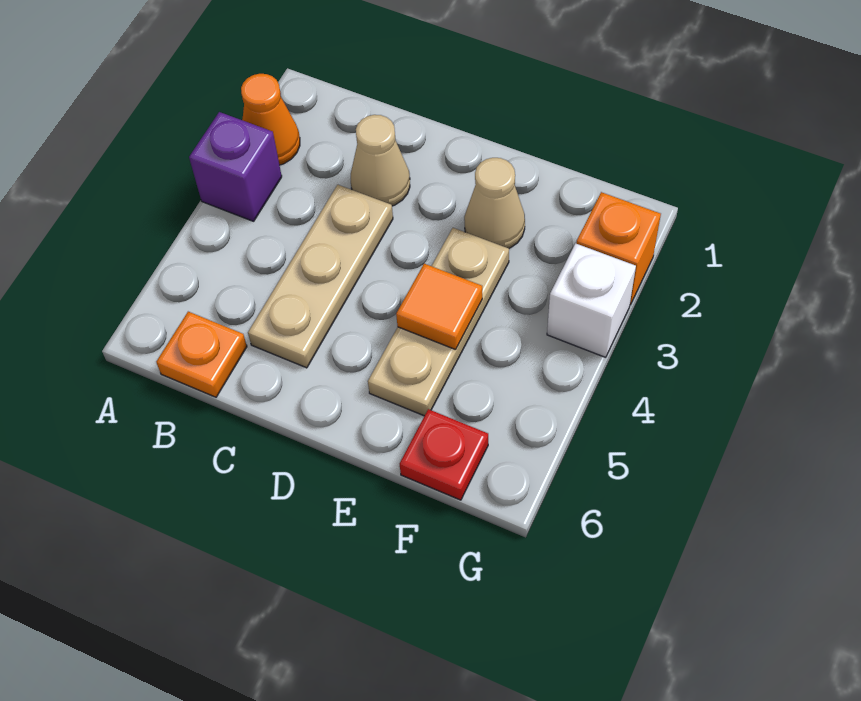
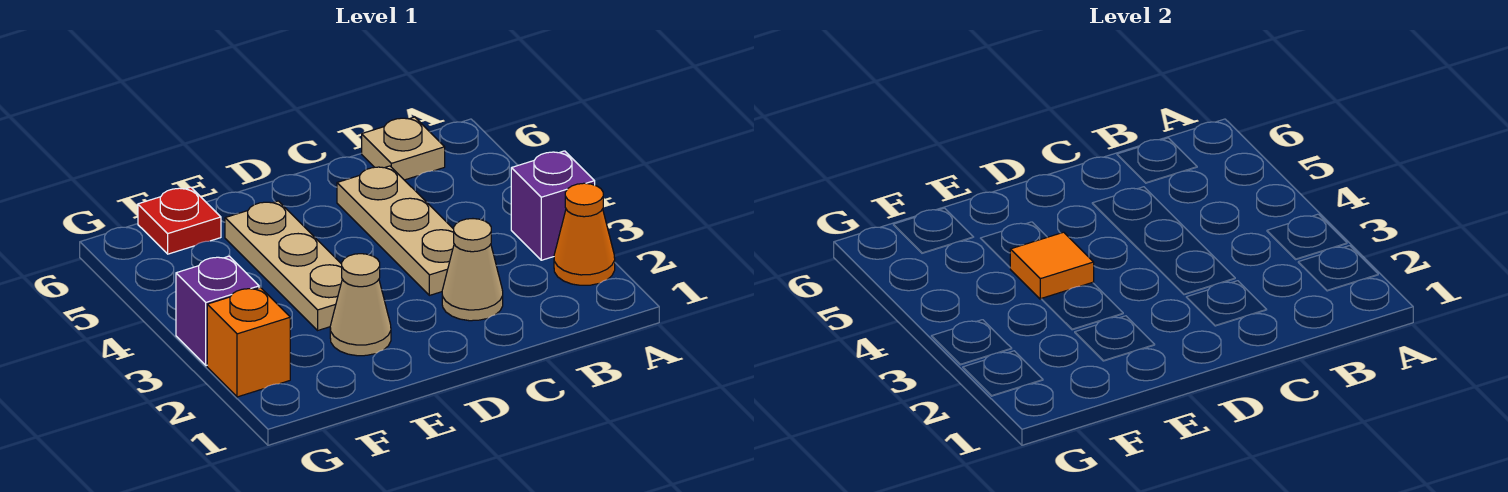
orange plate B6 level 1 -> tan plate B6 level 1
white brick G3 level 1 -> purple brick G3 level 1

